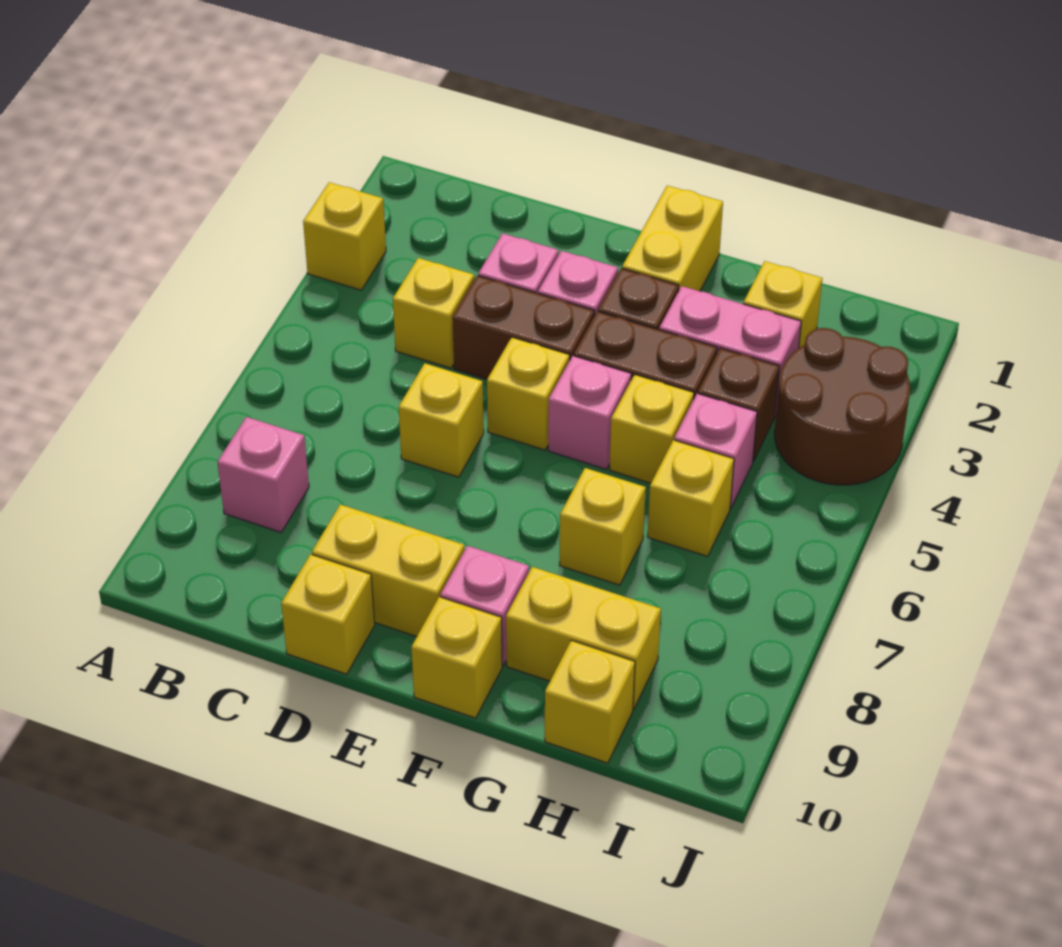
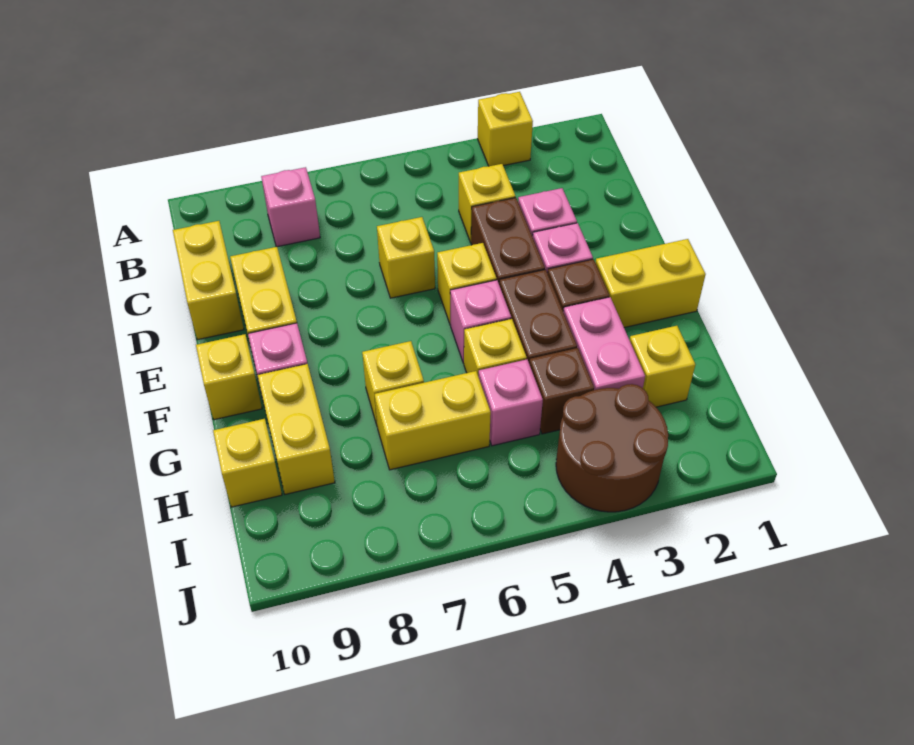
yellow brick D10 level 1 -> yellow brick C10:D10 level 1
yellow brick H6 level 1 -> yellow brick H6:H7 level 1

